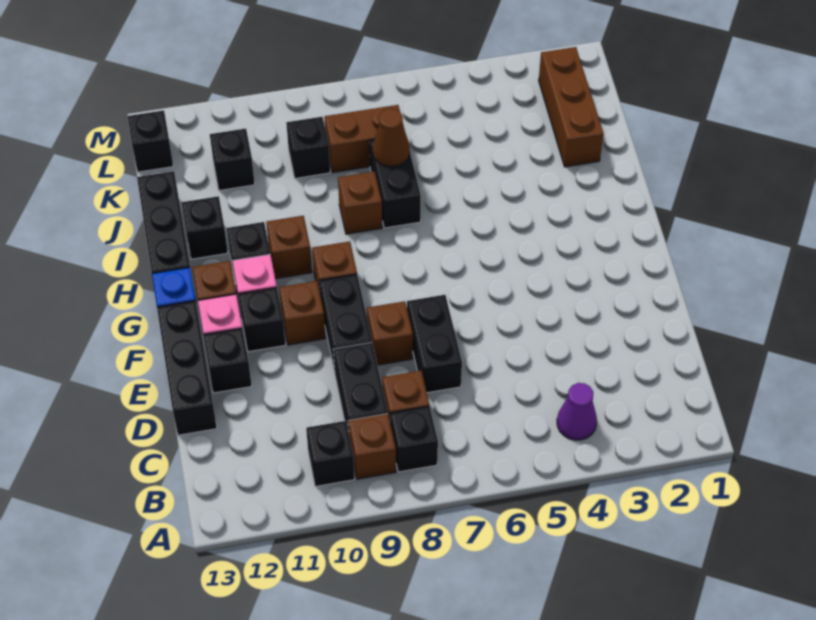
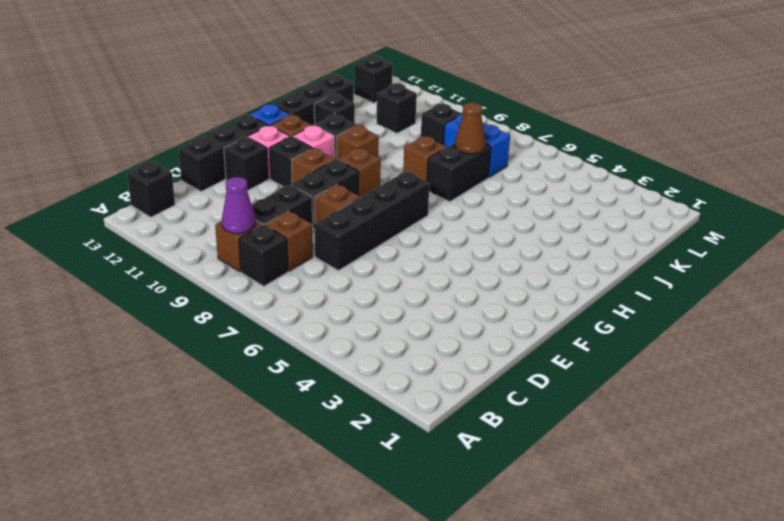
purple cone B4 level 1 -> purple cone B9 level 2
black brick B10 level 1 -> black brick B13 level 1
black brick D7:E7 level 1 -> black brick D7:G7 level 1
brown brick J2:L2 level 1 -> none
brown brick K7:K8 level 1 -> blue brick K7:K8 level 1

